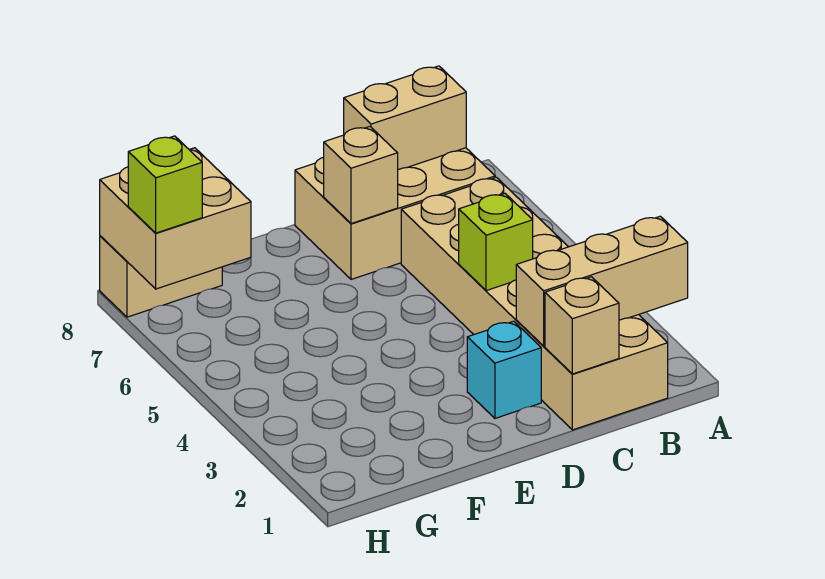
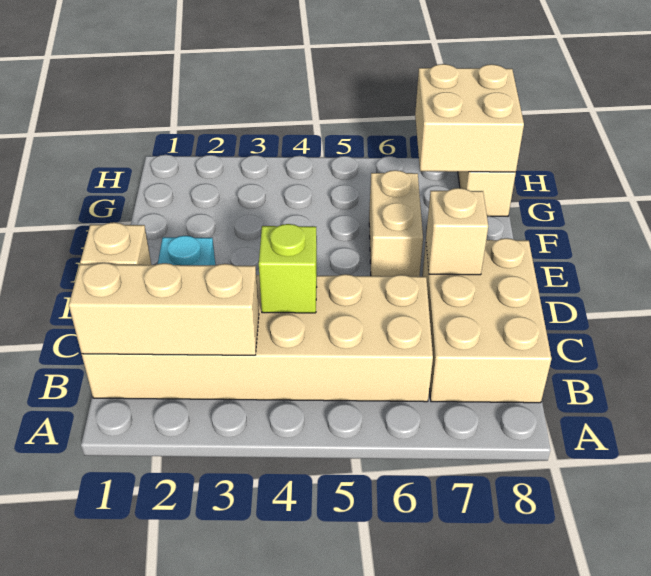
tan brick A2:C2 level 2 -> tan brick B1:B3 level 2
tan brick B8:C8 level 2 -> tan brick E6:F6 level 1
lime brick H7 level 3 -> none

